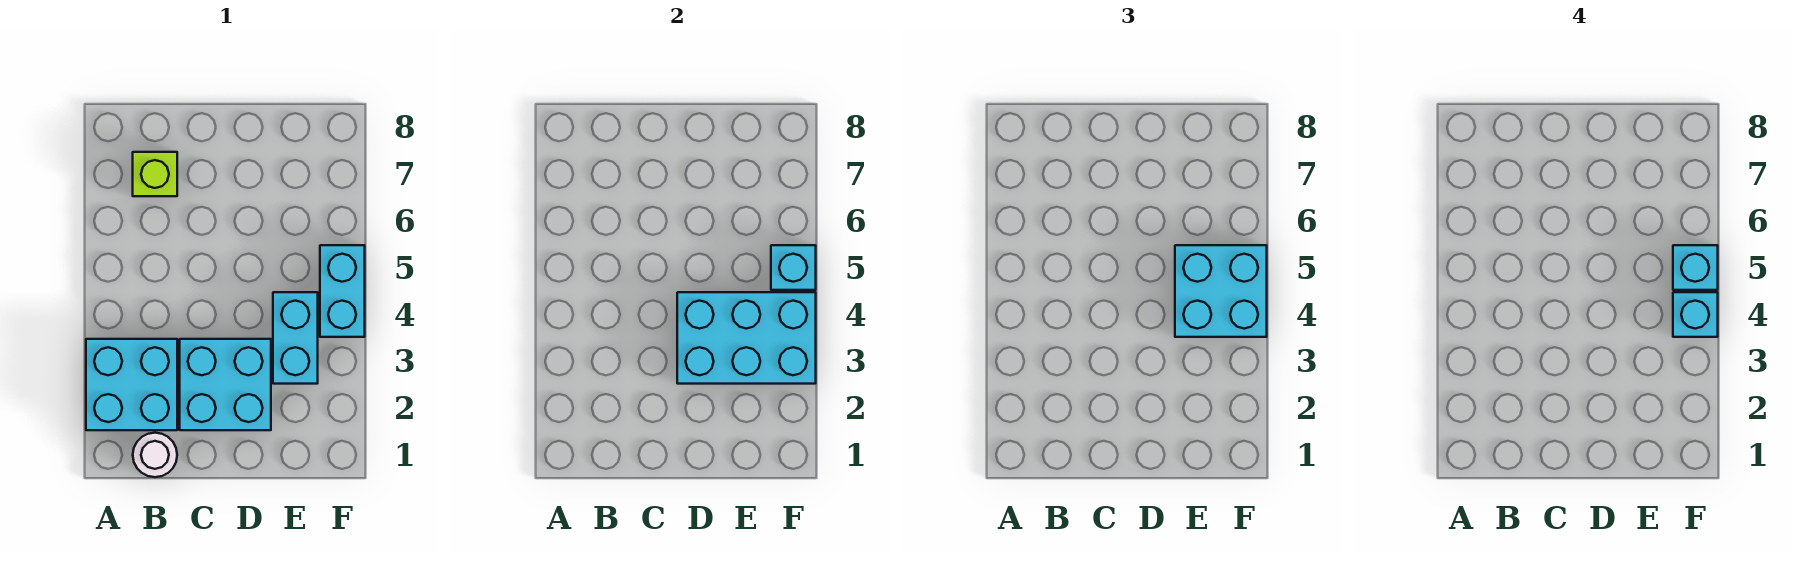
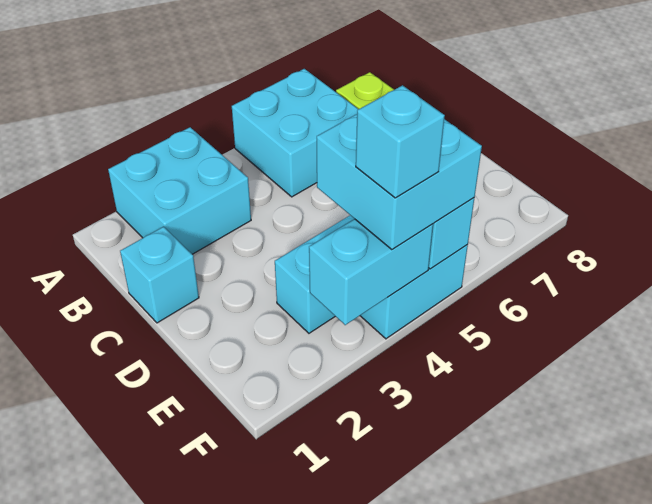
white round brick B1 level 1 -> none
cyan brick C2:D3 level 1 -> cyan brick A5:B6 level 1
cyan brick D3:F4 level 2 -> cyan brick F3:F4 level 2
cyan brick F5 level 4 -> cyan brick C1 level 1

